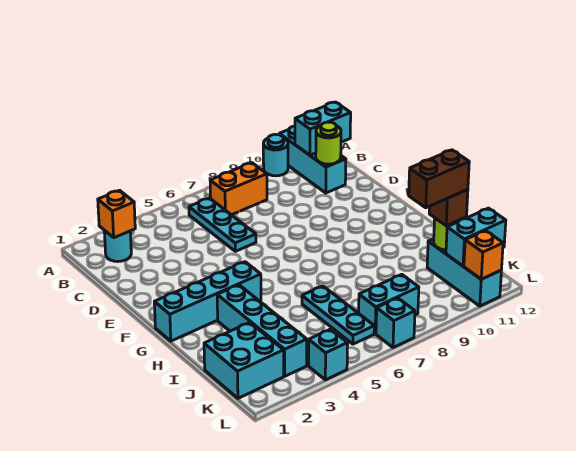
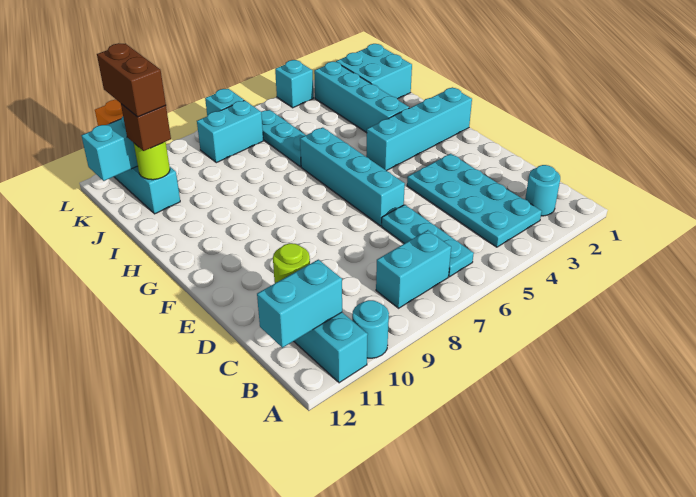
orange brick B2 level 2 -> none
none -> cyan plate B3:E4 level 1
orange brick B7:B8 level 1 -> cyan brick B7:B8 level 1
none -> cyan brick E6:H6 level 1
brown brick J10:J11 level 4 -> brown brick J11:K11 level 4

